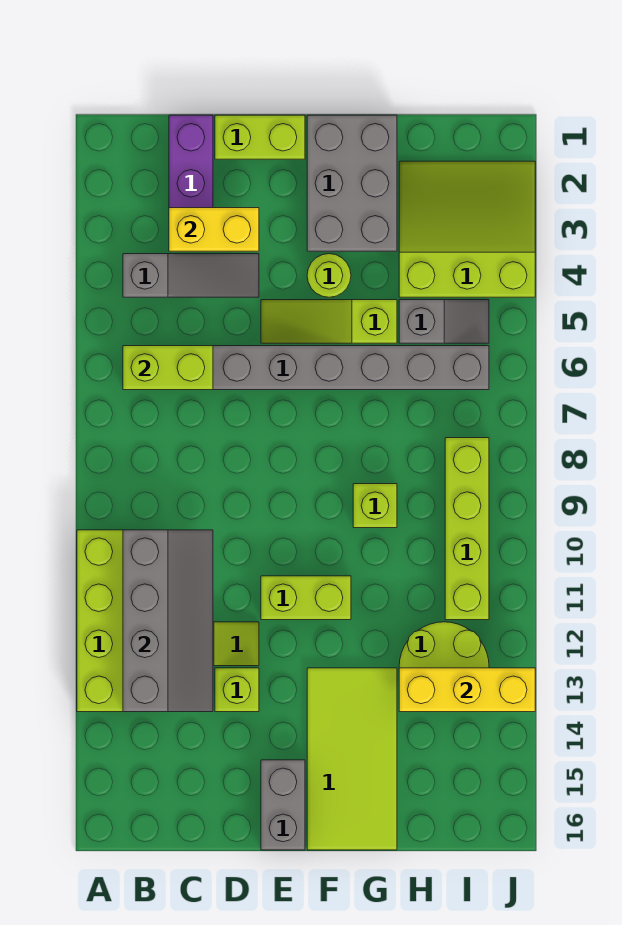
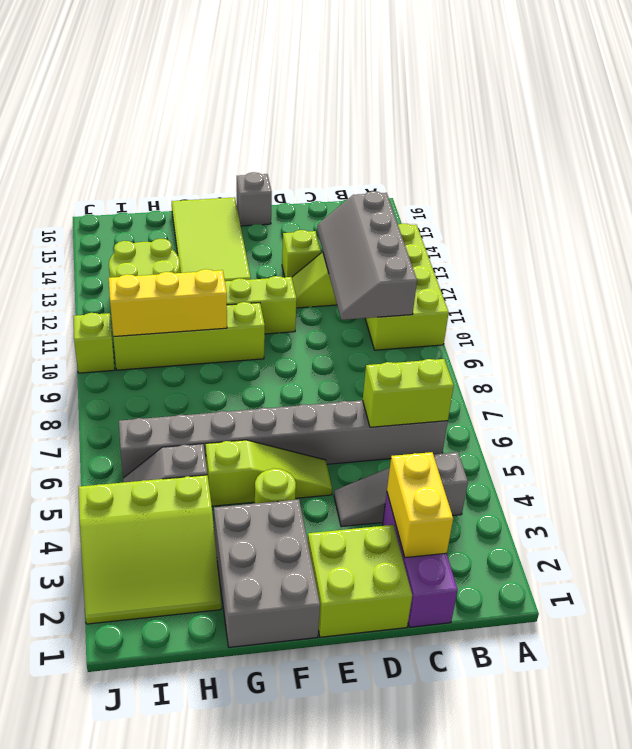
yellow brick C3:D3 level 2 -> yellow brick C2:C3 level 2
lime brick D1:E1 level 1 -> lime brick D1:E2 level 1
grey brick E15:E16 level 1 -> grey brick E16 level 1
lime brick G9 level 1 -> lime brick J10 level 1
yellow brick H13:J13 level 2 -> yellow brick G10:I10 level 2
lime brick I8:I11 level 1 -> lime brick F10:I10 level 1

